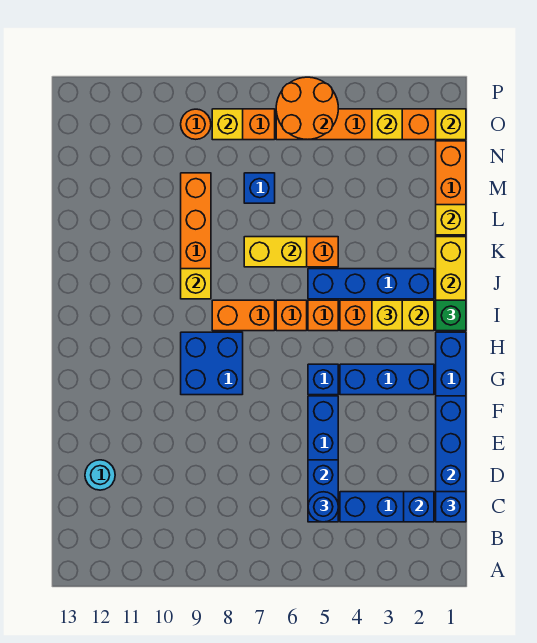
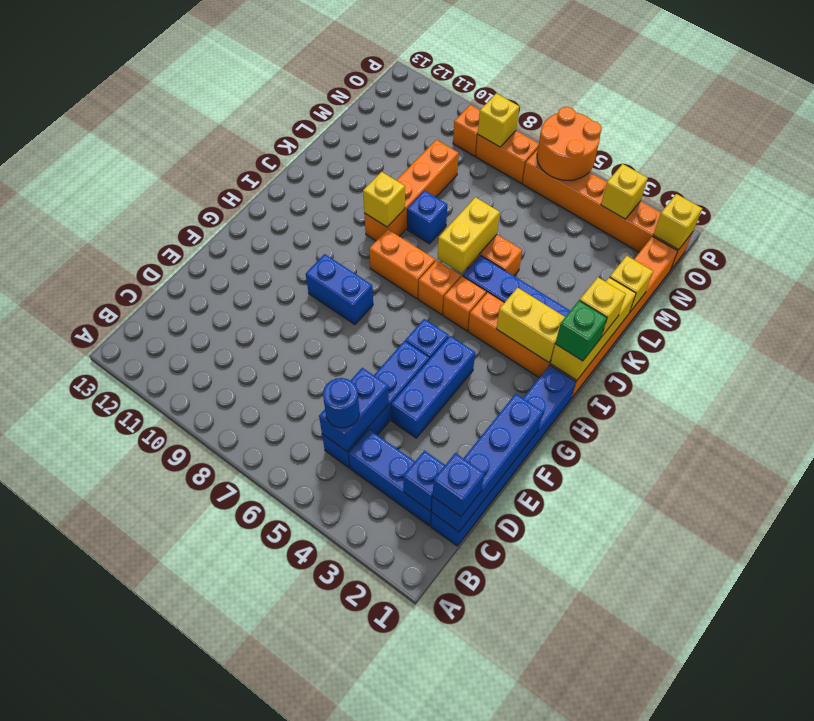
cyan round brick D12 level 1 -> none
blue brick G2:G4 level 1 -> blue brick E4:G4 level 1
blue brick G8:H9 level 1 -> blue brick G8:G9 level 1
yellow brick I3 level 3 -> yellow brick J1 level 3
yellow brick K6:K7 level 2 -> yellow brick J6:K6 level 2
blue brick M7 level 1 -> blue brick K8 level 1
orange round brick O9 level 1 -> orange brick O9 level 1

